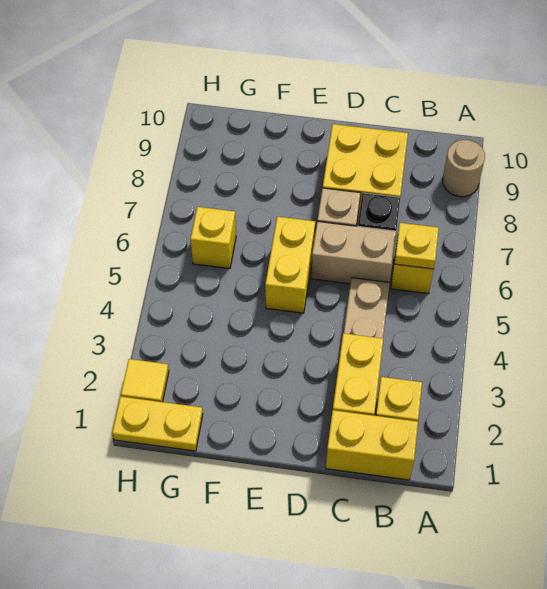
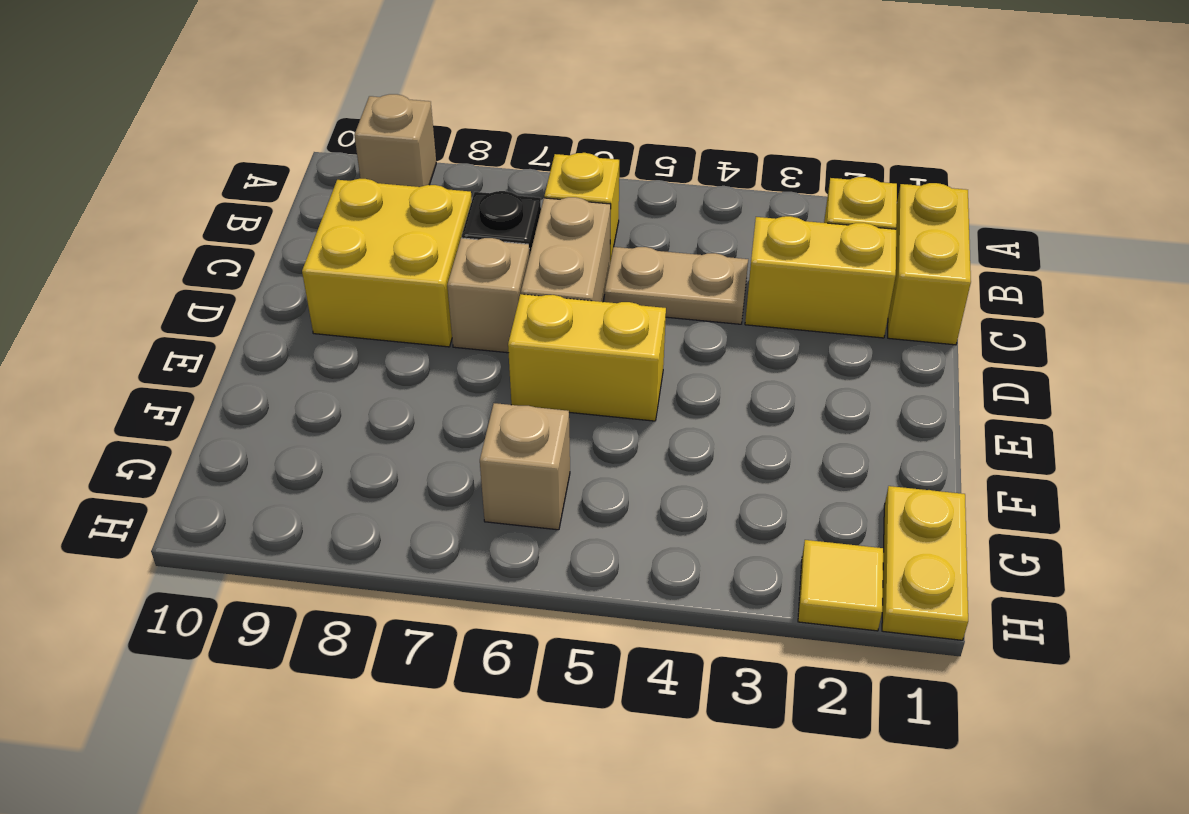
tan round brick A9 level 1 -> tan brick A9 level 1
yellow plate B6 level 2 -> none
yellow brick G6 level 1 -> tan brick G6 level 1

